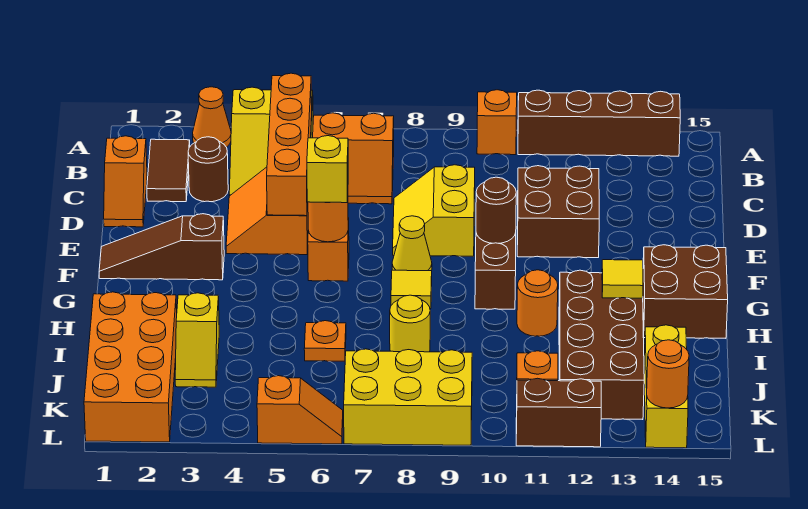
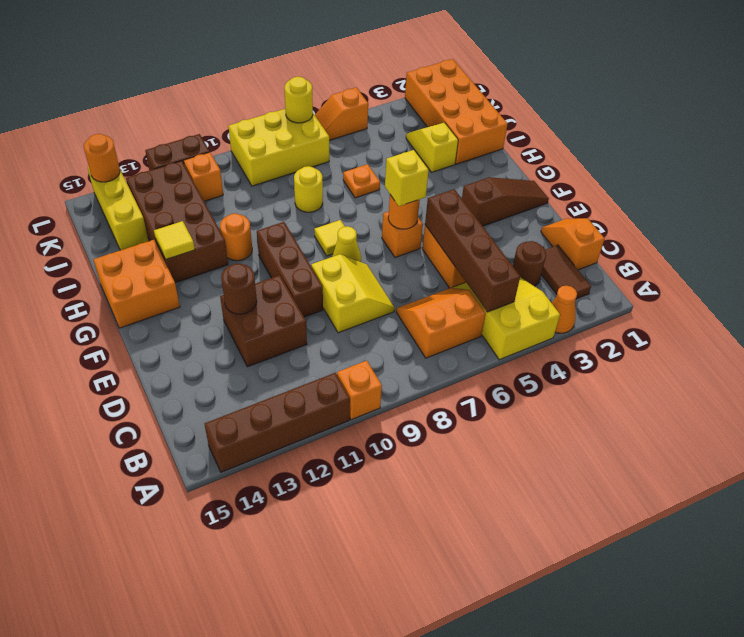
orange brick B5:E5 level 2 -> brown brick B5:E5 level 2
brown round brick F10 level 2 -> brown round brick E12 level 2
brown brick G14:H15 level 1 -> orange brick G14:H15 level 1
none -> yellow round brick L7 level 2

